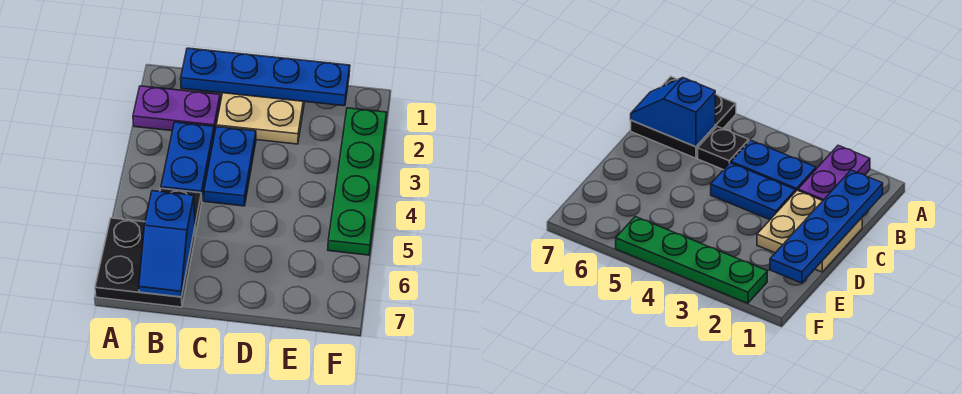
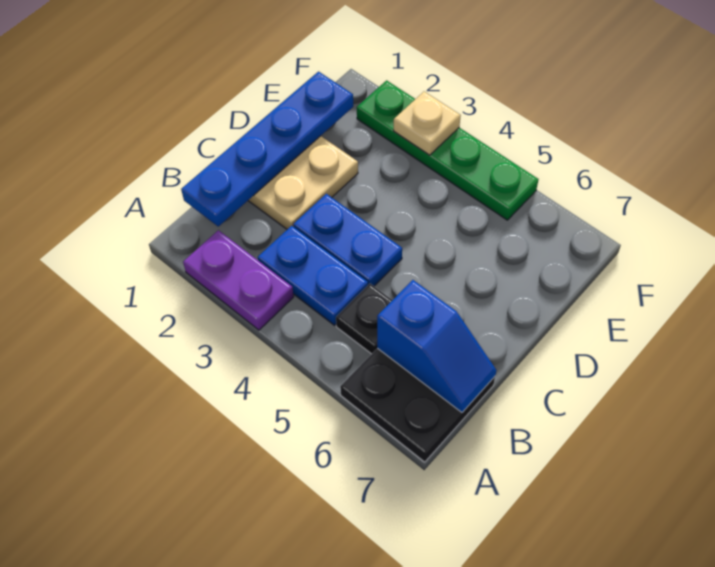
purple plate A2:B2 level 1 -> purple plate A2:A3 level 1
none -> tan plate F3 level 2

